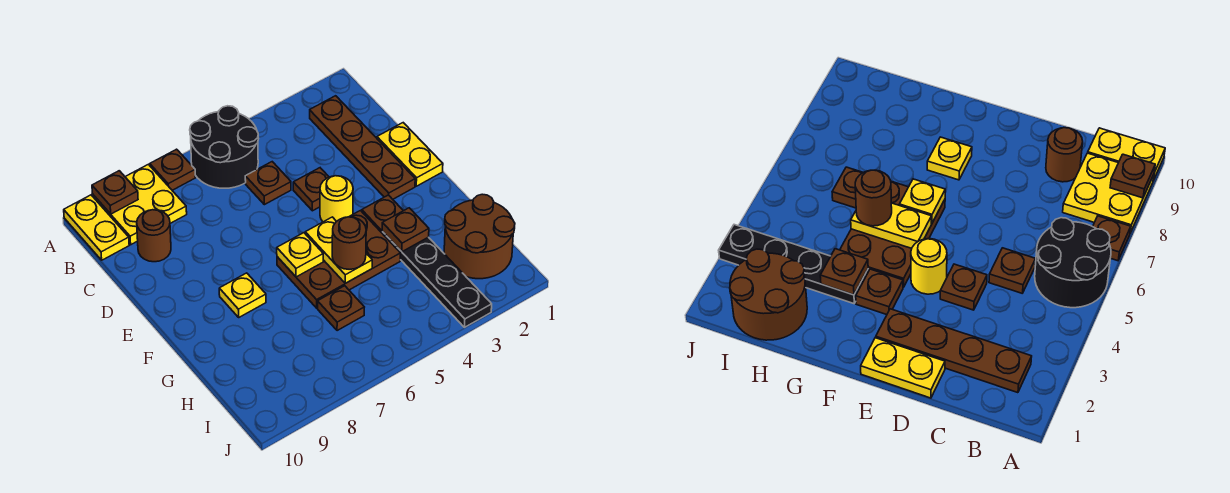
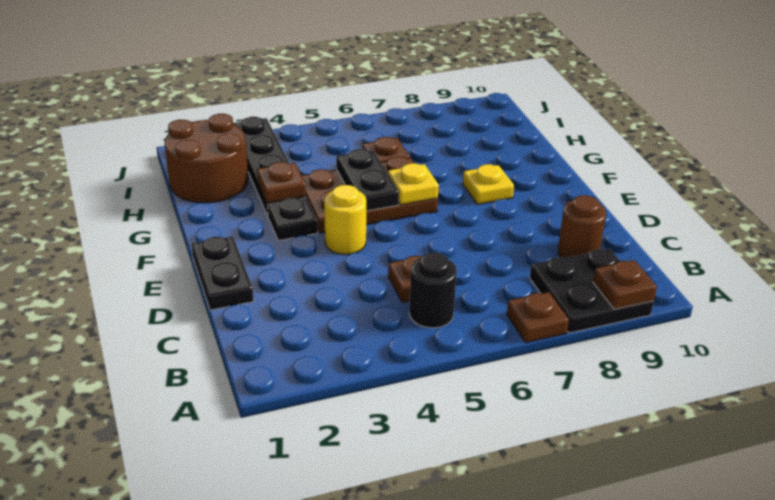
black round brick A5:B6 level 1 -> black round brick B5 level 1
yellow plate A8:B9 level 1 -> black plate A8:B9 level 1
yellow plate A10:B10 level 1 -> none
brown plate B2:E2 level 1 -> none
yellow plate D1:E1 level 1 -> black plate D1:E1 level 1
brown plate D4 level 1 -> none
brown plate F3 level 1 -> black plate F3 level 1
yellow plate F5:G5 level 2 -> black plate F5:G5 level 2
brown round brick G5 level 3 -> none

